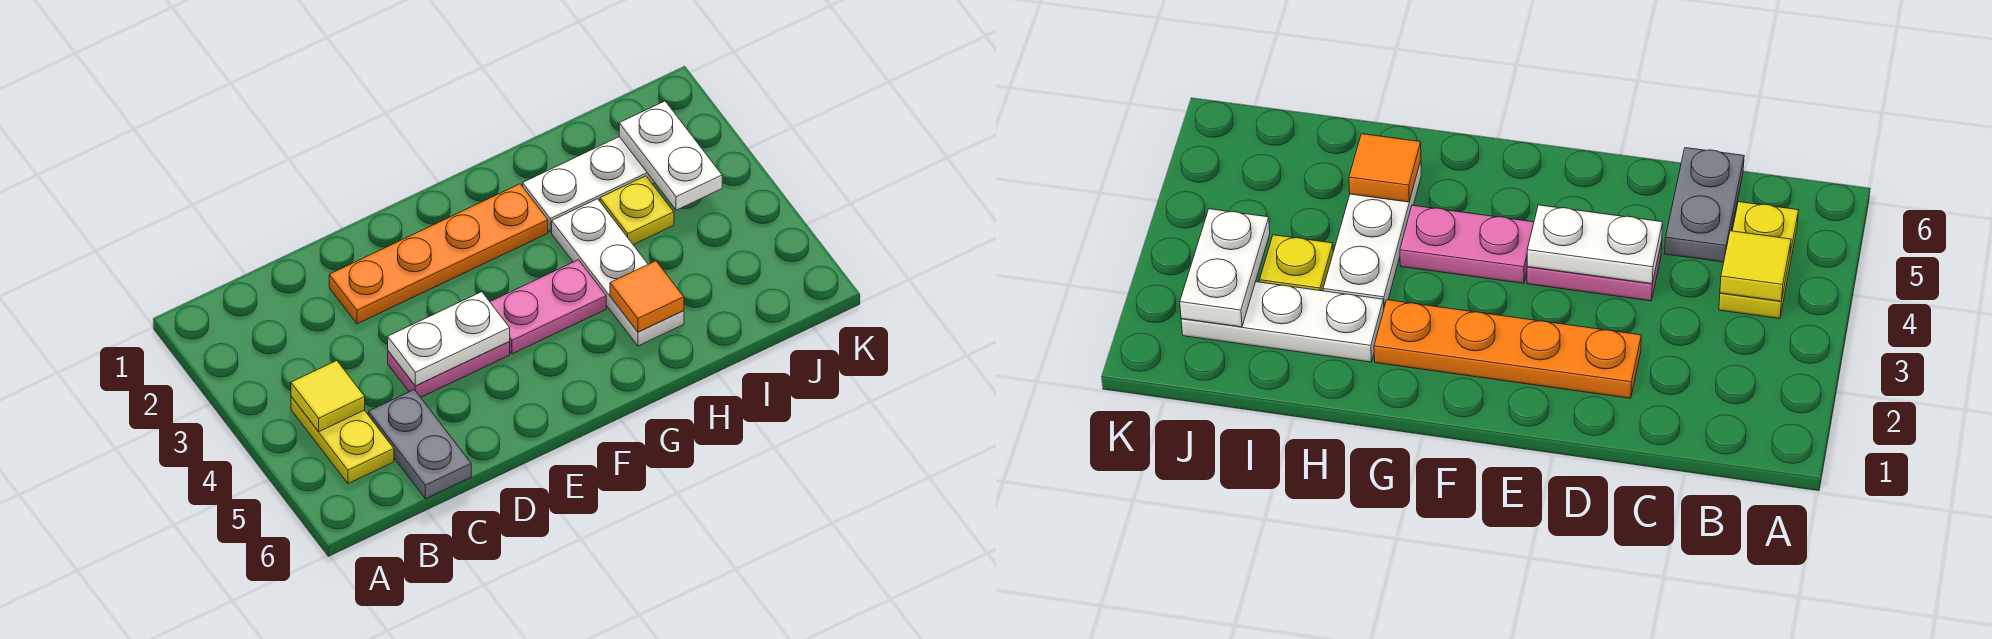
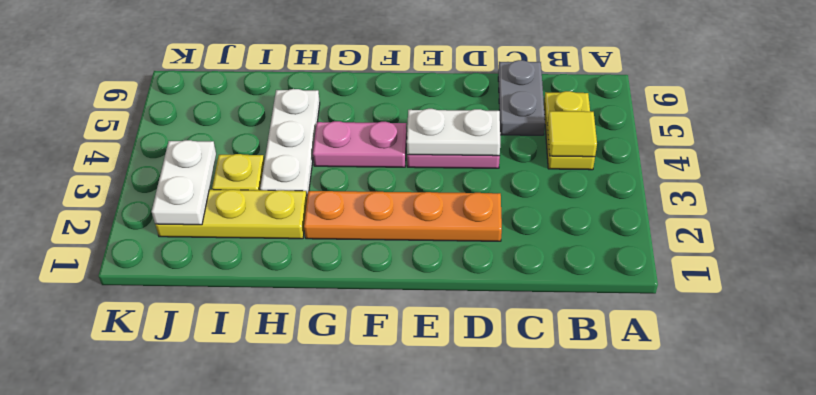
white plate H2:J2 level 1 -> yellow plate H2:J2 level 1
orange tile H5 level 2 -> none

